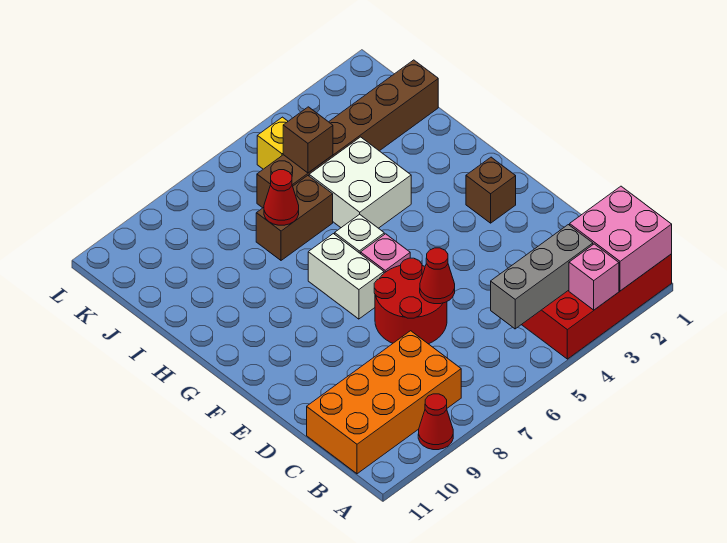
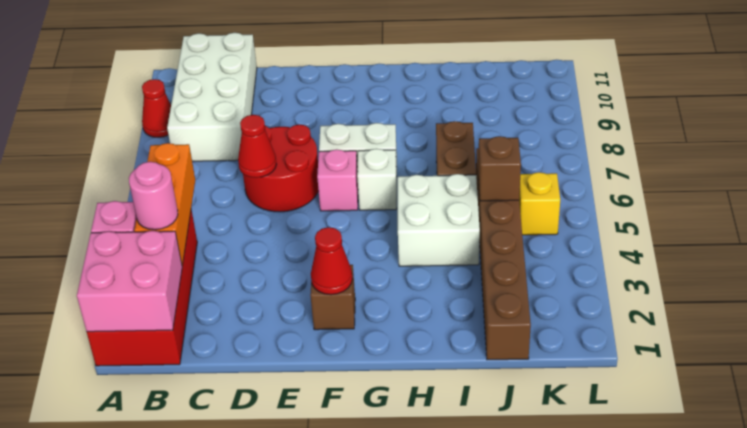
grey brick B3:B5 level 2 -> orange brick B3:B5 level 2
none -> pink round brick B3 level 3
orange brick B8:C11 level 1 -> white brick B8:C11 level 1
red cone I7 level 2 -> red cone F2 level 2

